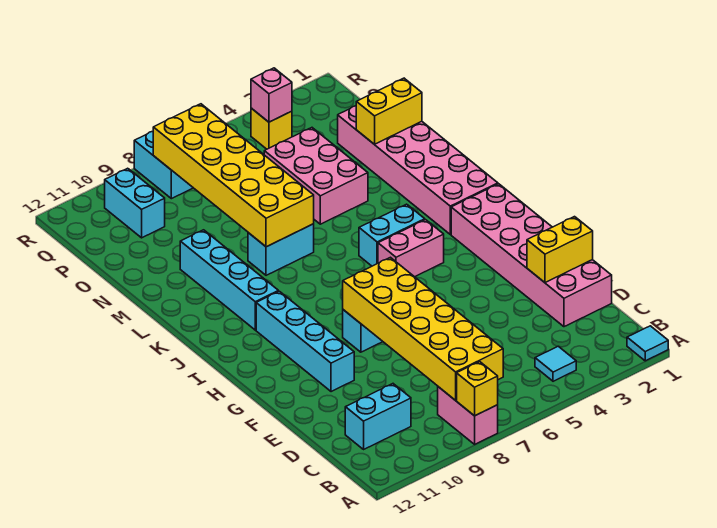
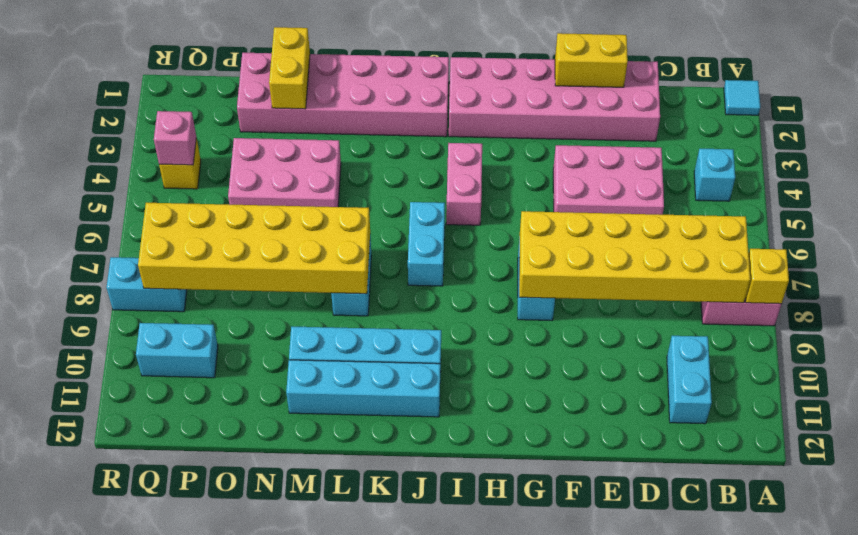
cyan tile B4 level 1 -> cyan brick B4 level 1
none -> pink brick D4:F5 level 1
yellow brick E1:E2 level 2 -> yellow brick E1:F1 level 2
cyan brick F10:I10 level 1 -> cyan brick J11:M11 level 1
cyan brick J4:J5 level 1 -> cyan brick J6:J7 level 1

